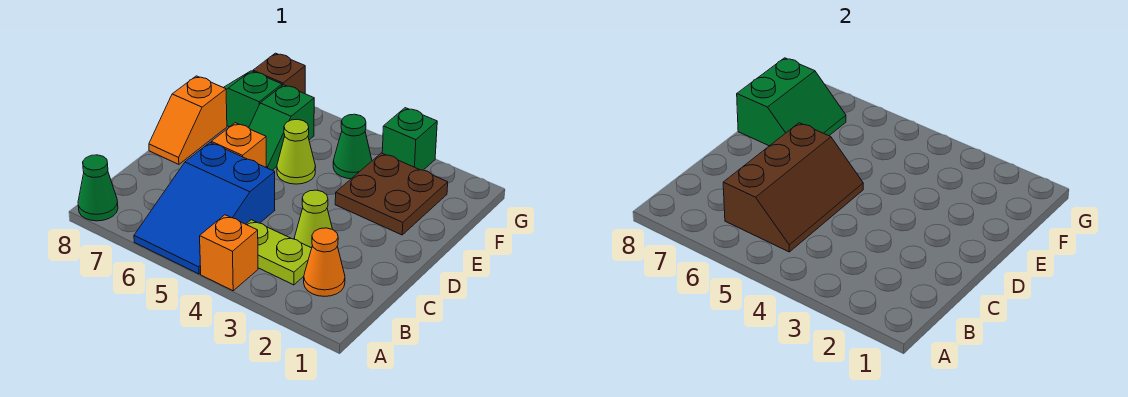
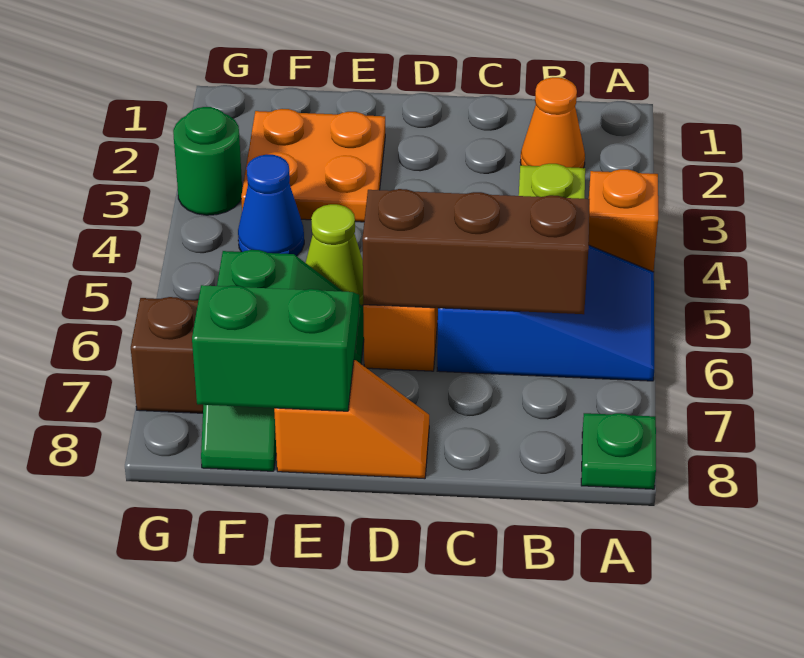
green cone A8 level 1 -> green plate A8 level 1
lime cone C3 level 1 -> none
brown plate E2:F3 level 1 -> orange plate E2:F3 level 1
green cone F4 level 1 -> blue cone F4 level 1
green brick G3 level 1 -> green round brick G3 level 1

